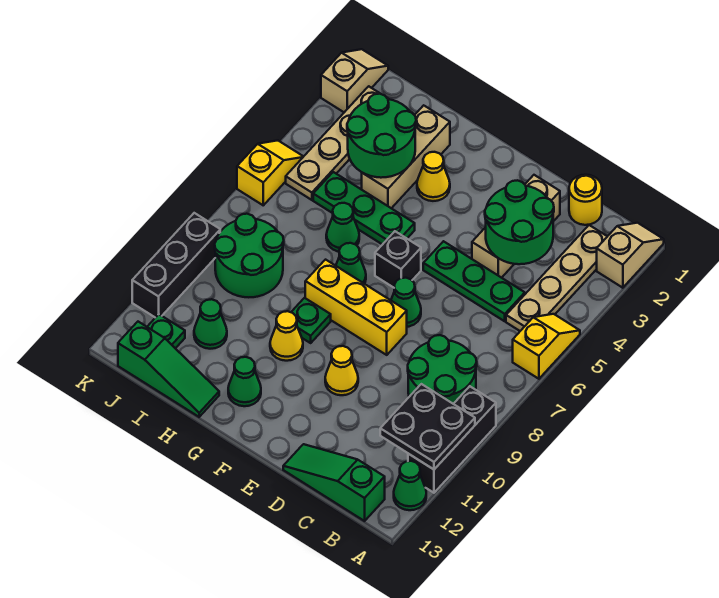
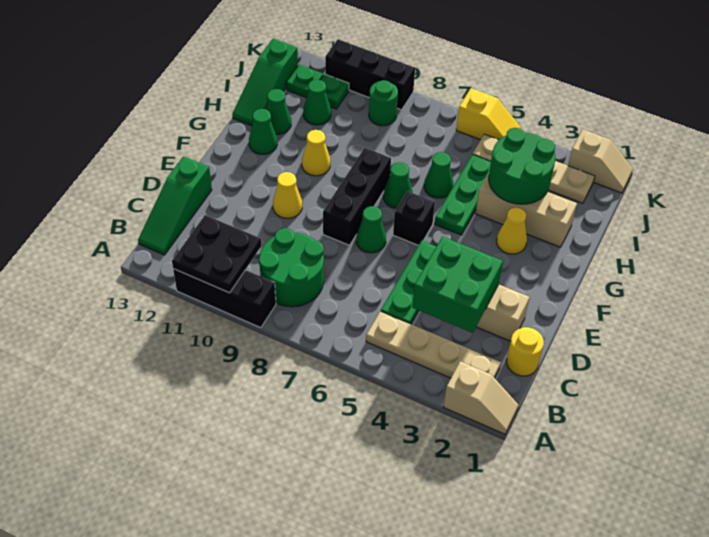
yellow slope A5:A6 level 1 top 6 -> none
green cone A12 level 1 -> green cone H12 level 1
green slope B13:D13 level 1 top B -> green slope B13:D13 level 1 top D
green round brick C3:D4 level 2 -> green brick C3:D4 level 2
yellow brick E8:G8 level 1 -> black brick E8:G8 level 1
green plate G9 level 1 -> green plate J11 level 1
green round brick I8:J9 level 1 -> green round brick J9 level 1

